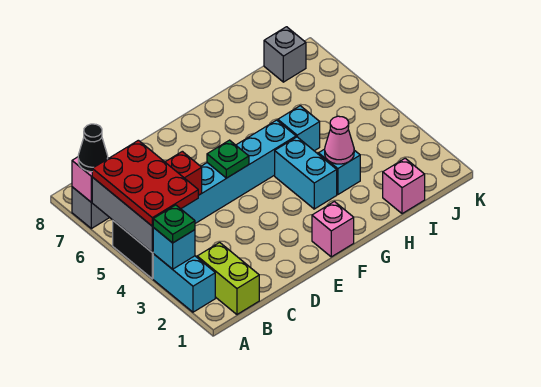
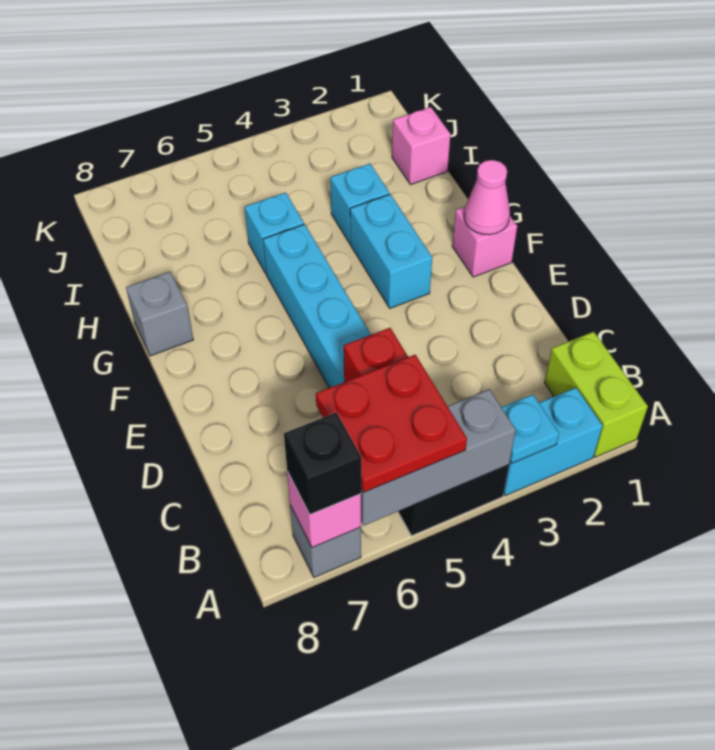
cyan brick A3 level 2 -> cyan plate A3 level 2
green plate A3 level 3 -> none
red plate A4:B6 level 3 -> red plate A5:B6 level 3
black cone A7 level 3 -> black brick A7 level 3
lime brick B1:B2 level 1 -> lime brick A1:B1 level 1
green plate E5 level 2 -> none
cyan brick G3:G4 level 1 -> cyan brick F3:G3 level 1
pink cone H3 level 2 -> pink cone F1 level 2
grey brick J8 level 1 -> grey brick G8 level 1

